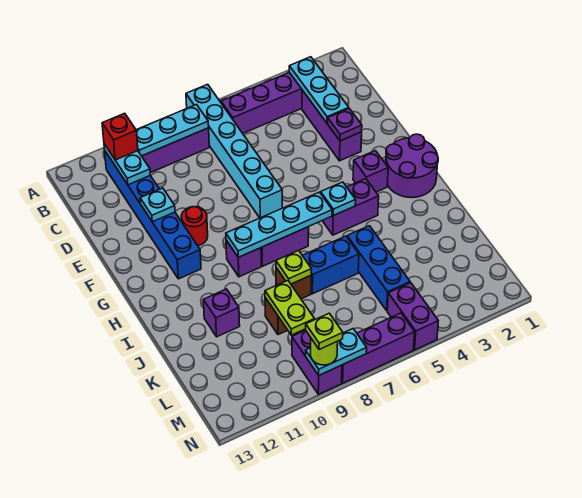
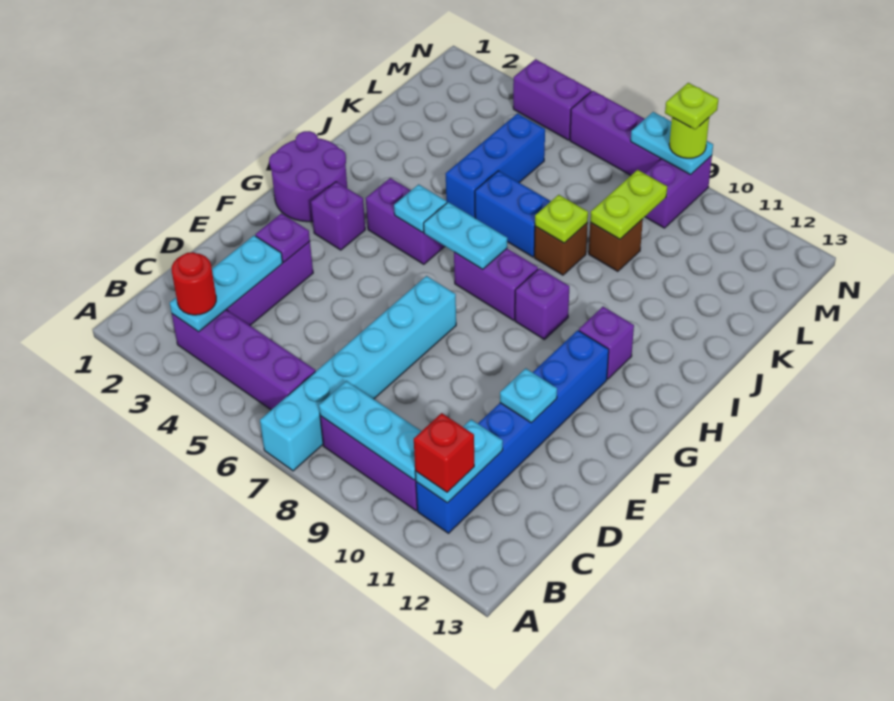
red round brick F10 level 1 -> red round brick B3 level 3
cyan plate H6:H9 level 2 -> cyan plate H6:H7 level 2
purple brick J11 level 1 -> purple brick H11 level 1
purple brick M5:N5 level 1 -> purple brick N4:N5 level 1

